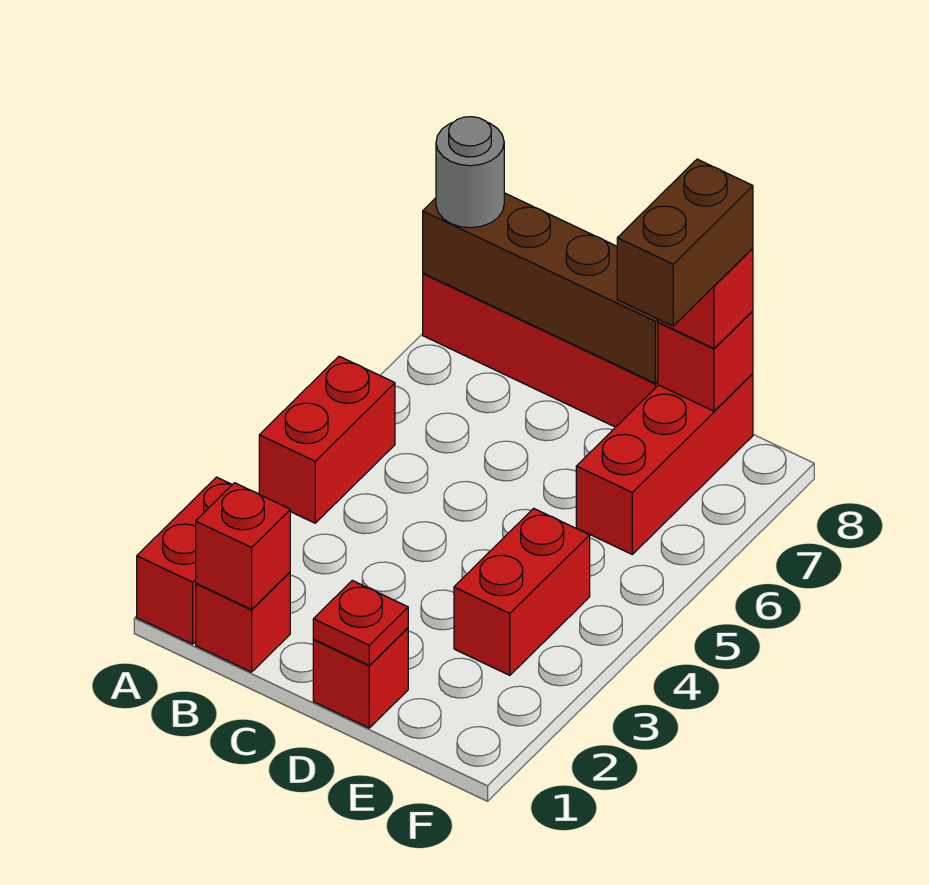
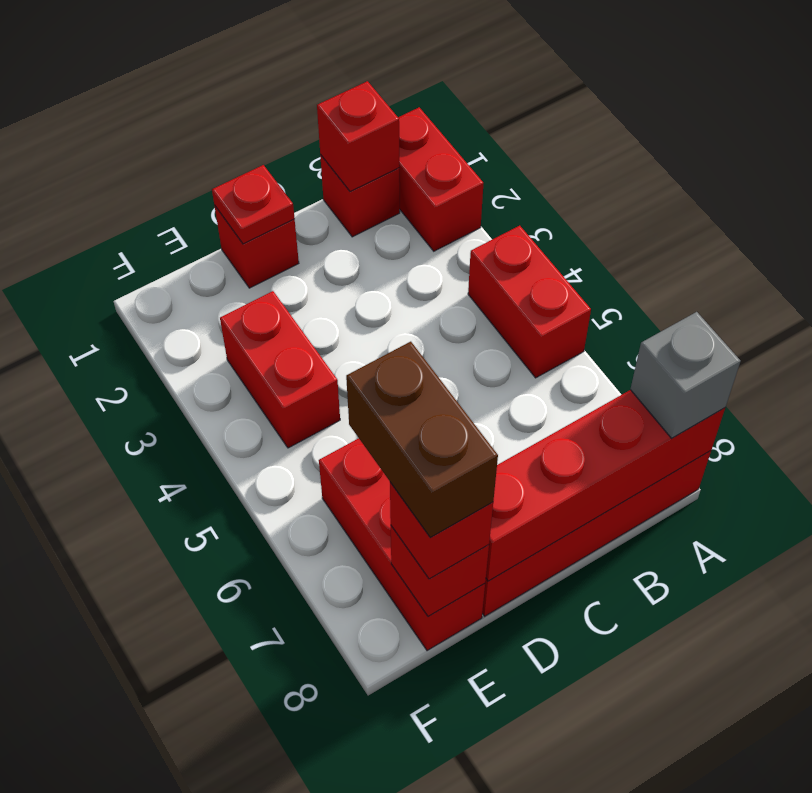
brown brick A8:D8 level 2 -> red brick A8:D8 level 2
grey round brick A8 level 3 -> grey brick A8 level 3

